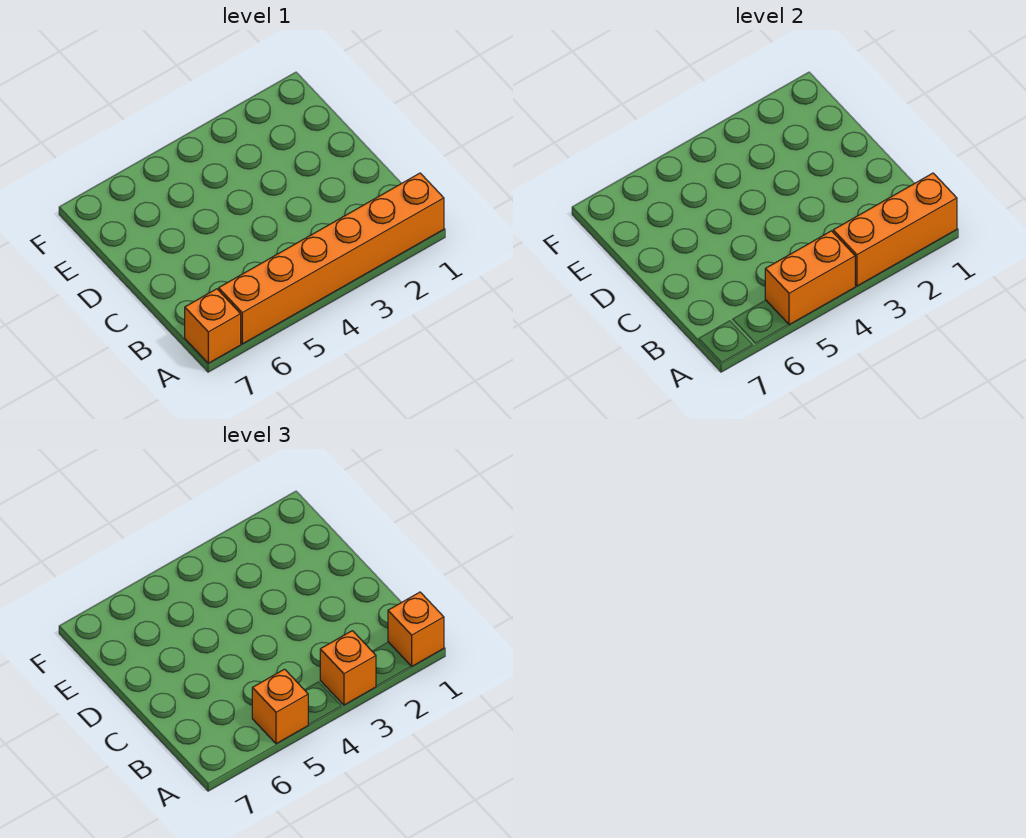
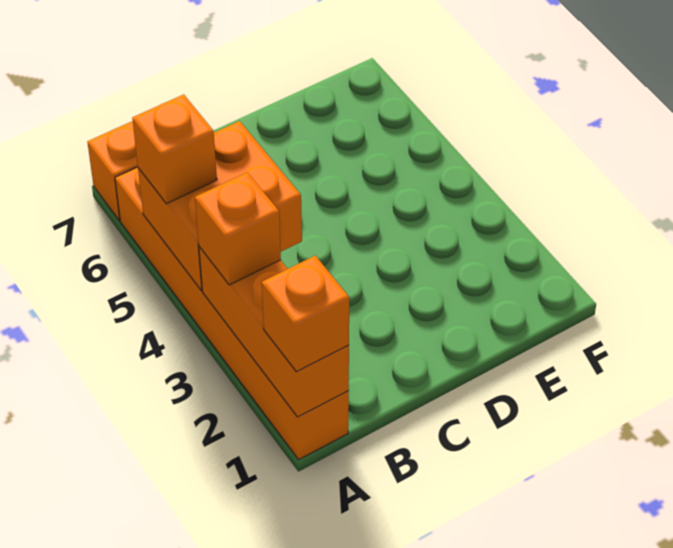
orange brick A4:A5 level 2 -> orange brick A4:B5 level 2

